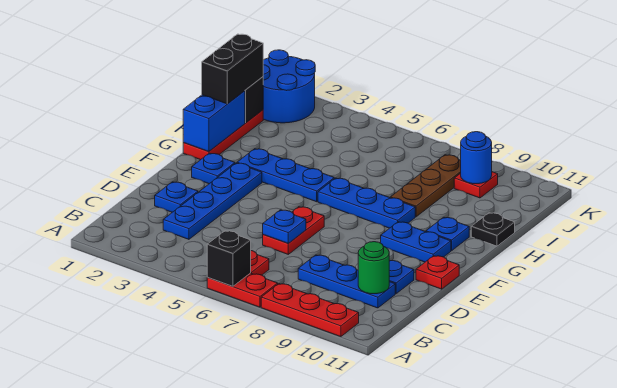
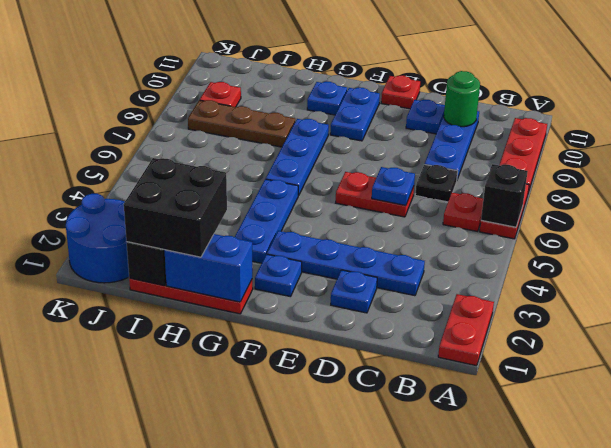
none -> red plate A1:A2 level 1
black brick H1:I1 level 3 -> black brick H1:I2 level 3
black plate H11 level 1 -> black plate C7 level 1
blue round brick J9 level 2 -> none

